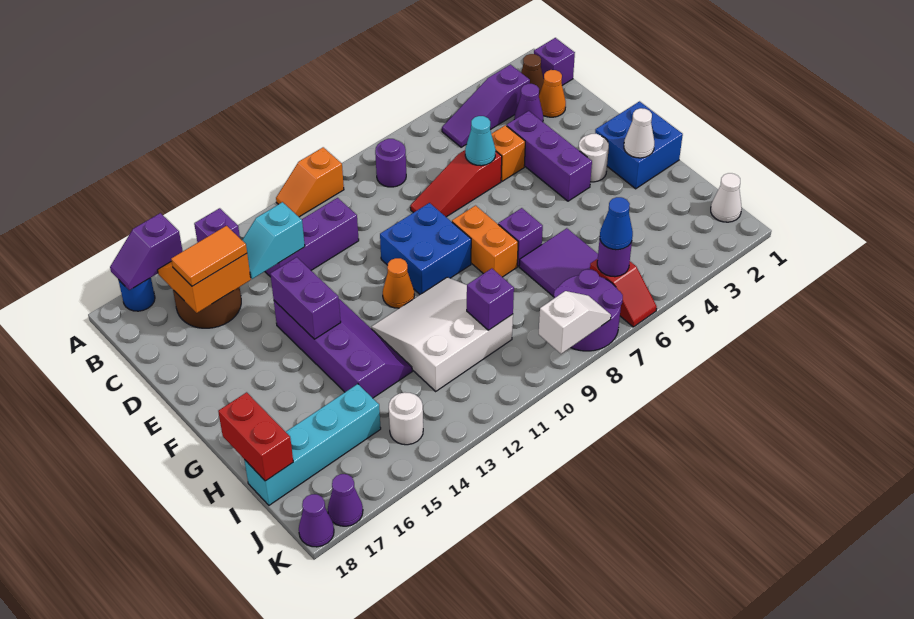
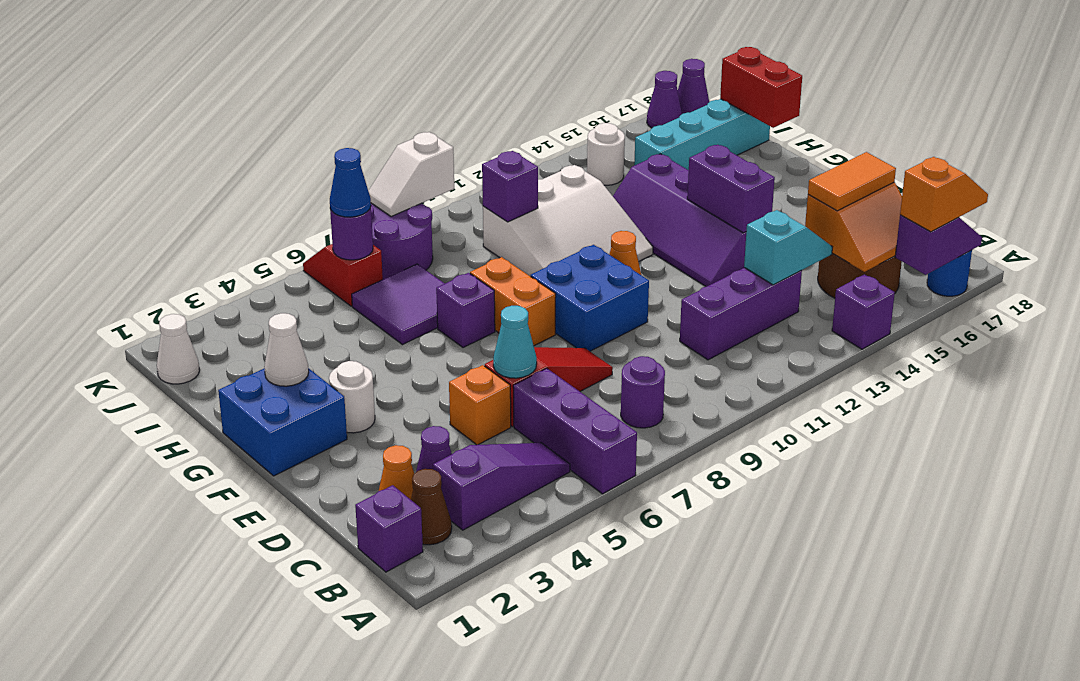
orange slope A10:A11 level 1 top 10 -> orange slope A16:A17 level 3 top 16
purple brick D4:F4 level 1 -> purple brick A6:C6 level 1

